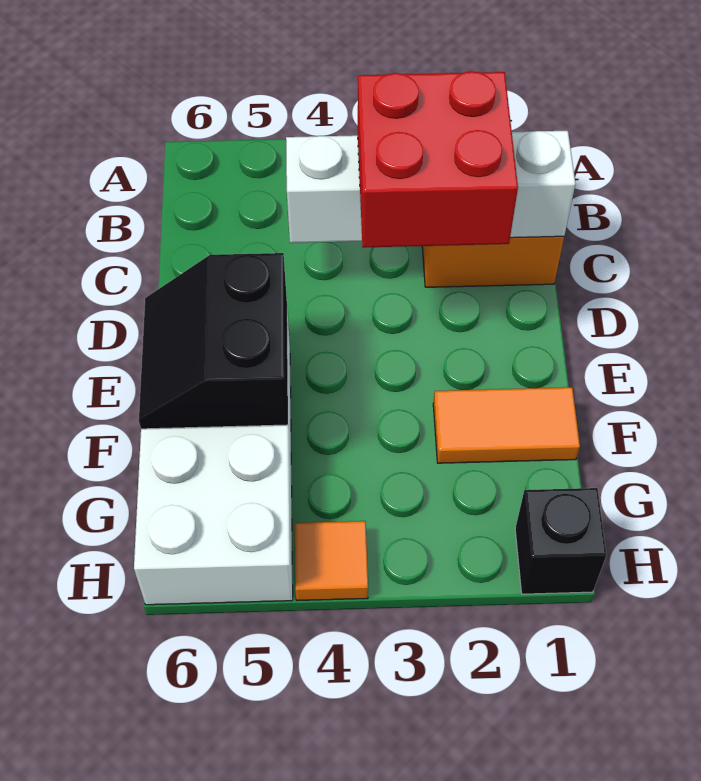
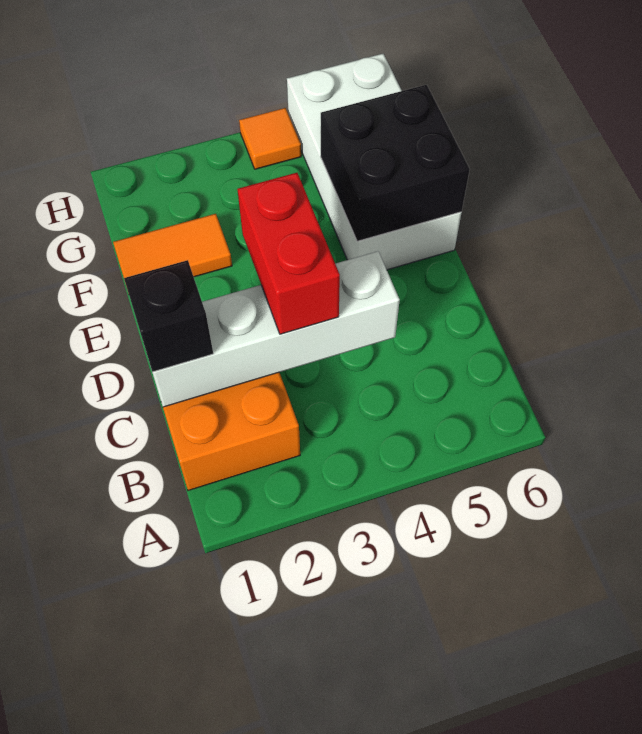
red brick C2:D3 level 3 -> red brick C3:D3 level 3
black slope E5:F6 level 2 top 5 -> black brick E5:F6 level 2
black brick H1 level 1 -> black brick C1 level 3

